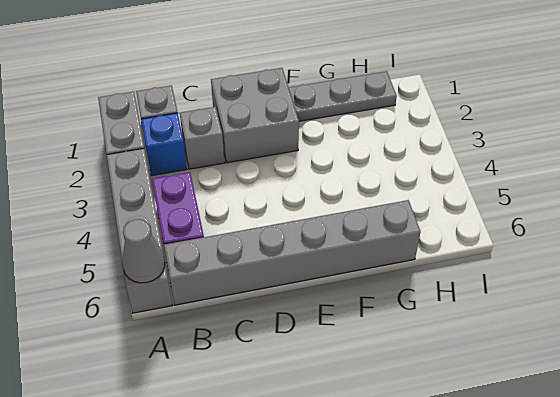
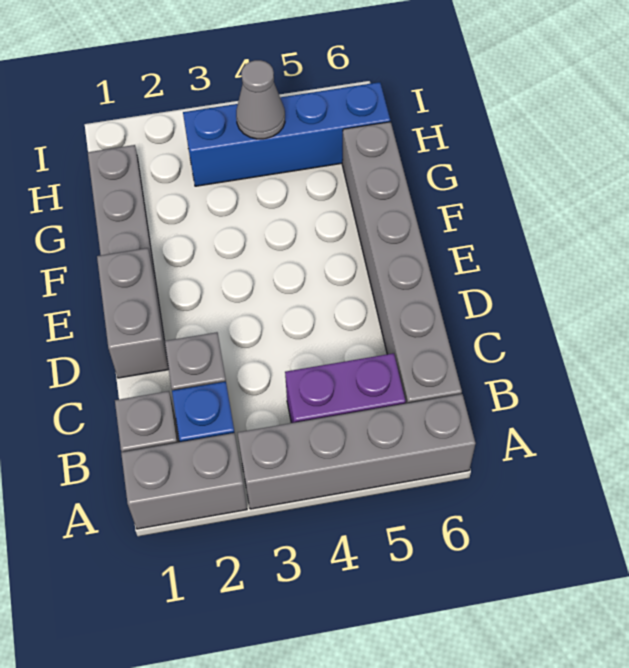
grey cone A6 level 2 -> grey cone H4 level 2
grey brick D1:E2 level 1 -> grey brick D1:E1 level 1
none -> blue brick H3:H6 level 1

